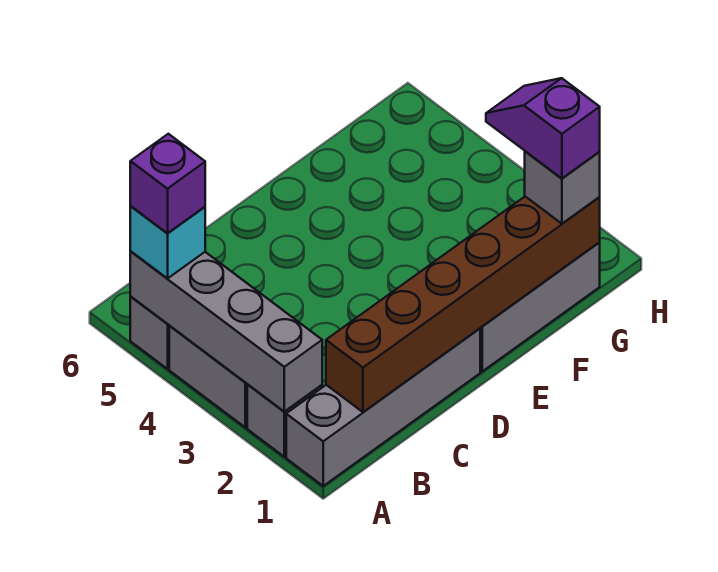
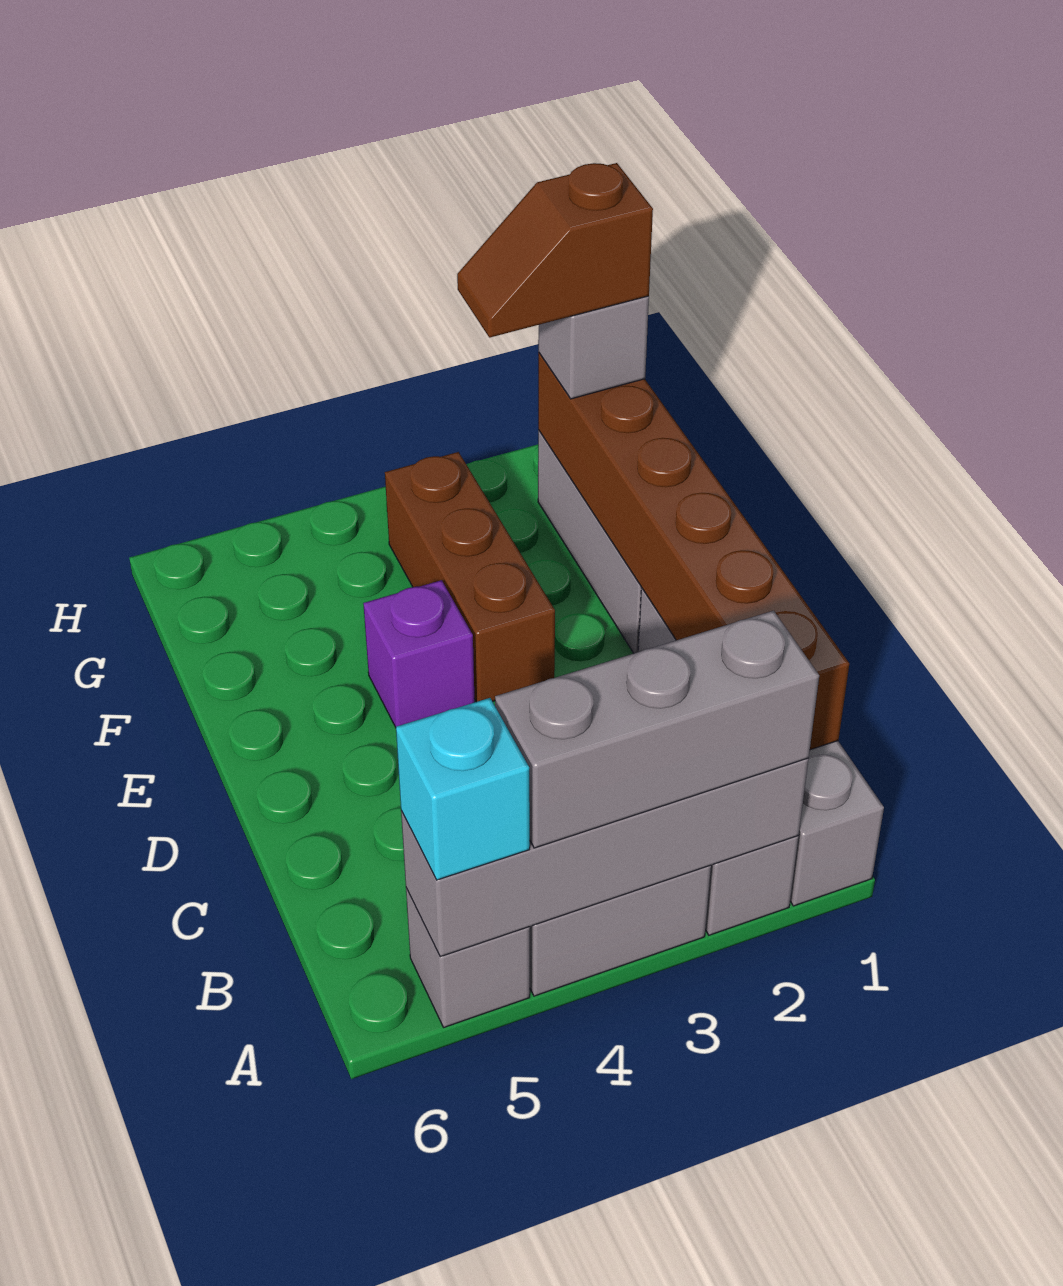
none -> grey brick A2:A4 level 3
purple brick A5 level 4 -> purple brick E4 level 1
none -> brown brick E3:G3 level 1
purple slope G1:G2 level 4 top 1 -> brown slope G1:G2 level 4 top 1

